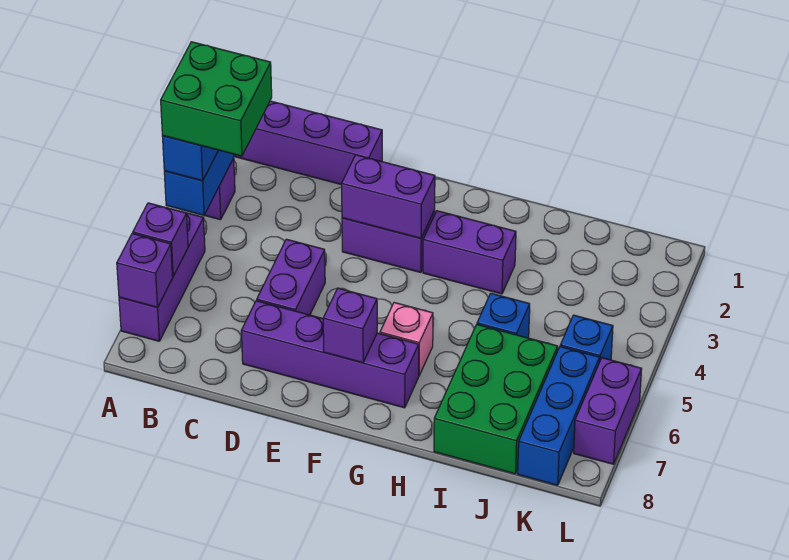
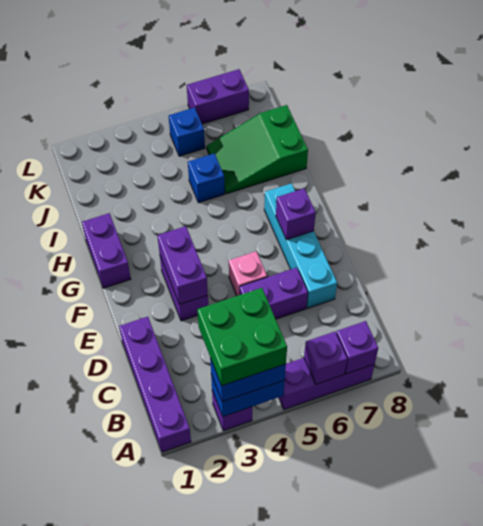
purple brick D7:G7 level 1 -> cyan brick D7:G7 level 1
purple brick G3:H3 level 1 -> purple brick G1:H1 level 1
pink brick G6 level 1 -> pink brick E5 level 1
green brick I6:J8 level 1 -> green slope I6:J8 level 1 top 8
blue brick K6:K8 level 1 -> none

